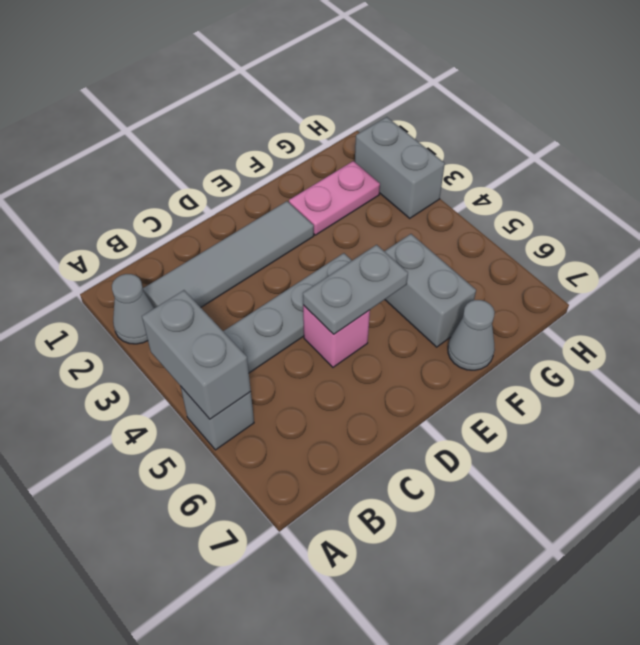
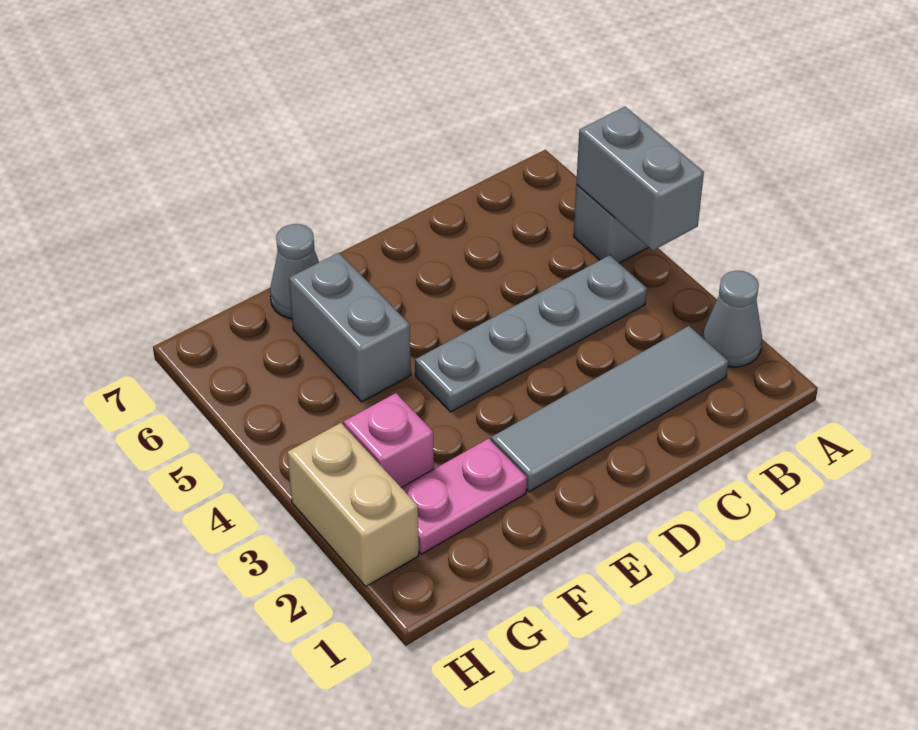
pink brick D5 level 1 -> pink brick G3 level 1
grey plate D5:E5 level 2 -> none
grey brick H2:H3 level 1 -> tan brick H2:H3 level 1

